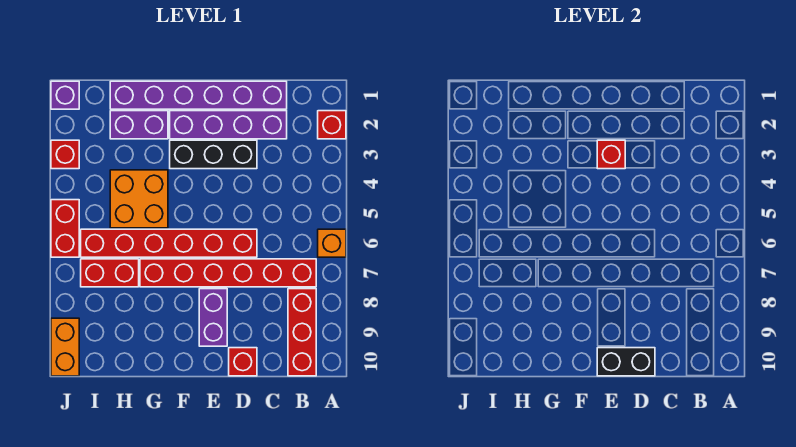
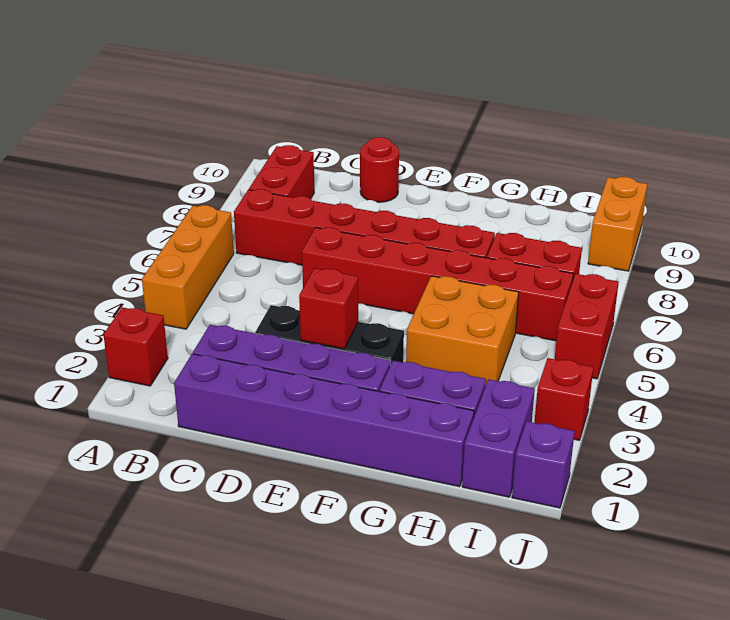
orange brick A6 level 1 -> orange brick A4:A6 level 1
red brick B8:B10 level 1 -> red brick B8:B9 level 1
red brick D10 level 1 -> red round brick D10 level 1
black brick D10:E10 level 2 -> none
purple brick E8:E9 level 1 -> purple brick I1:I2 level 1

